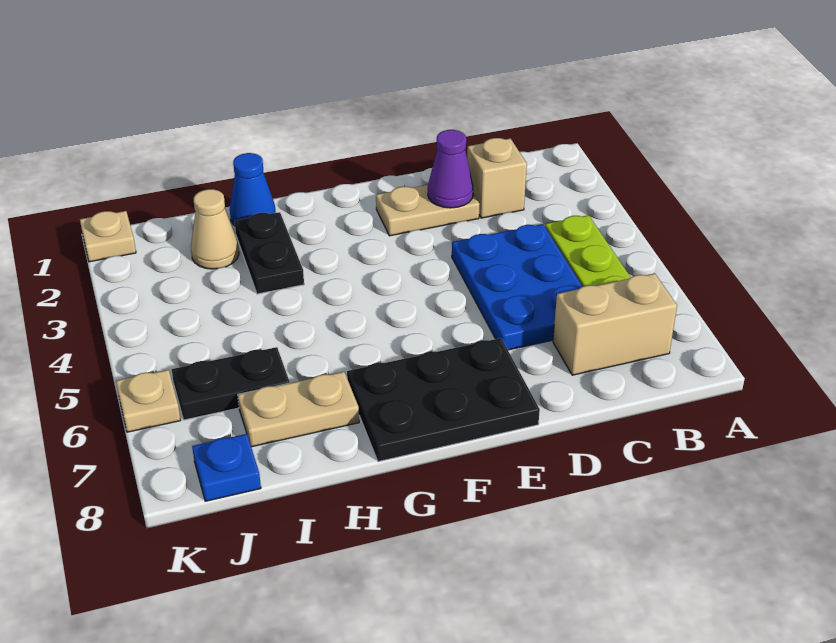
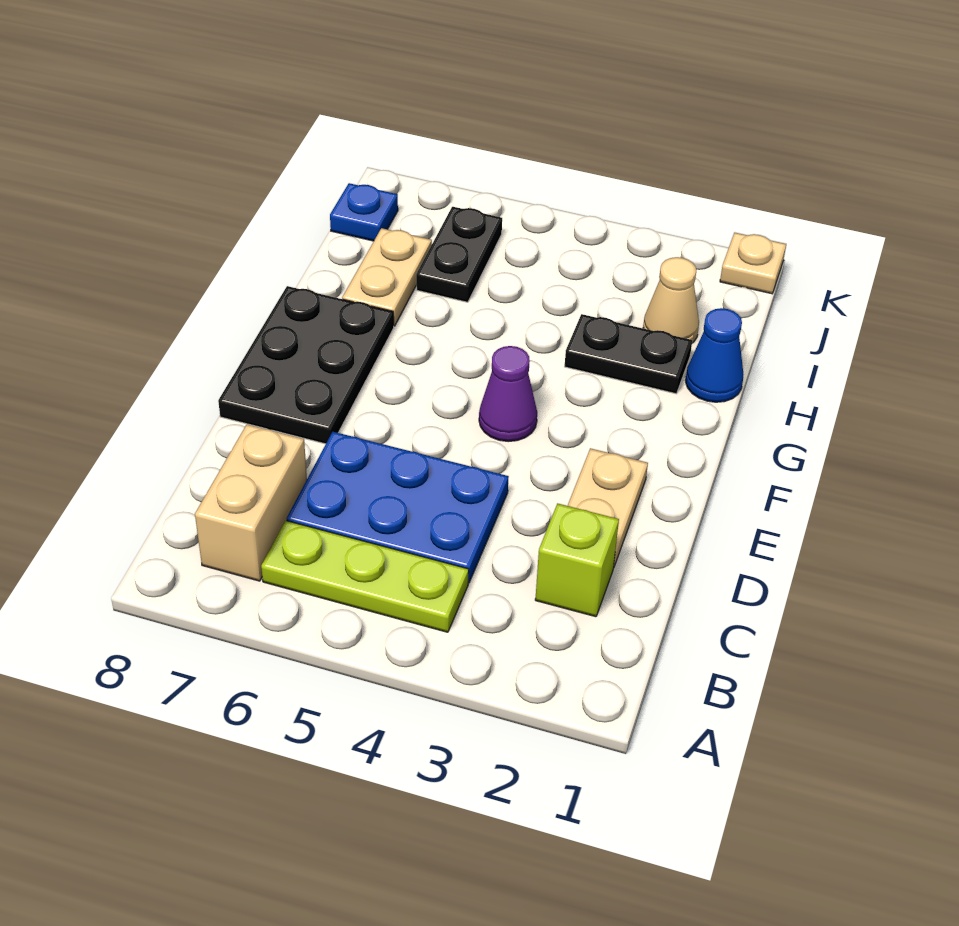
tan brick C2 level 1 -> lime brick C2 level 1
purple cone D2 level 2 -> purple cone F4 level 1
tan plate K6 level 1 -> none

